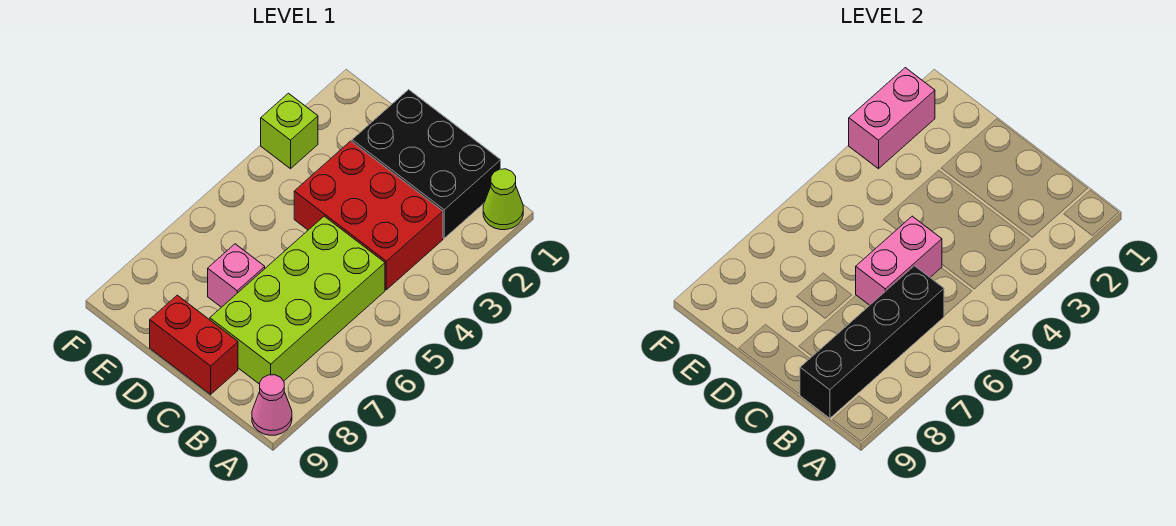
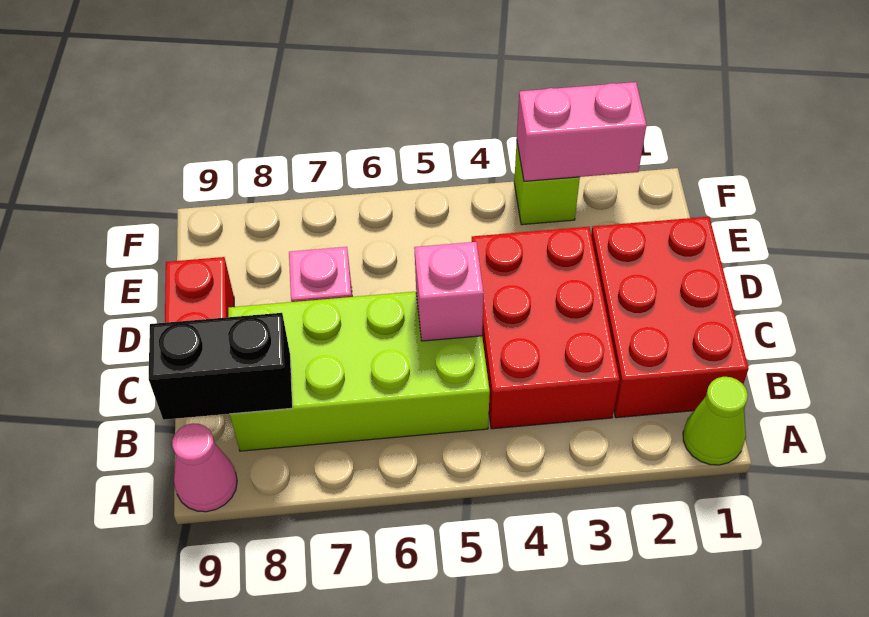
black brick B1:D2 level 1 -> red brick B1:D2 level 1
black brick B6:B9 level 2 -> black brick B8:B9 level 2
pink brick C5:C6 level 2 -> pink brick C5 level 2

